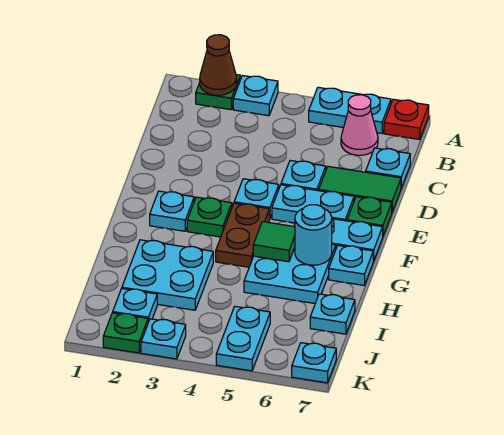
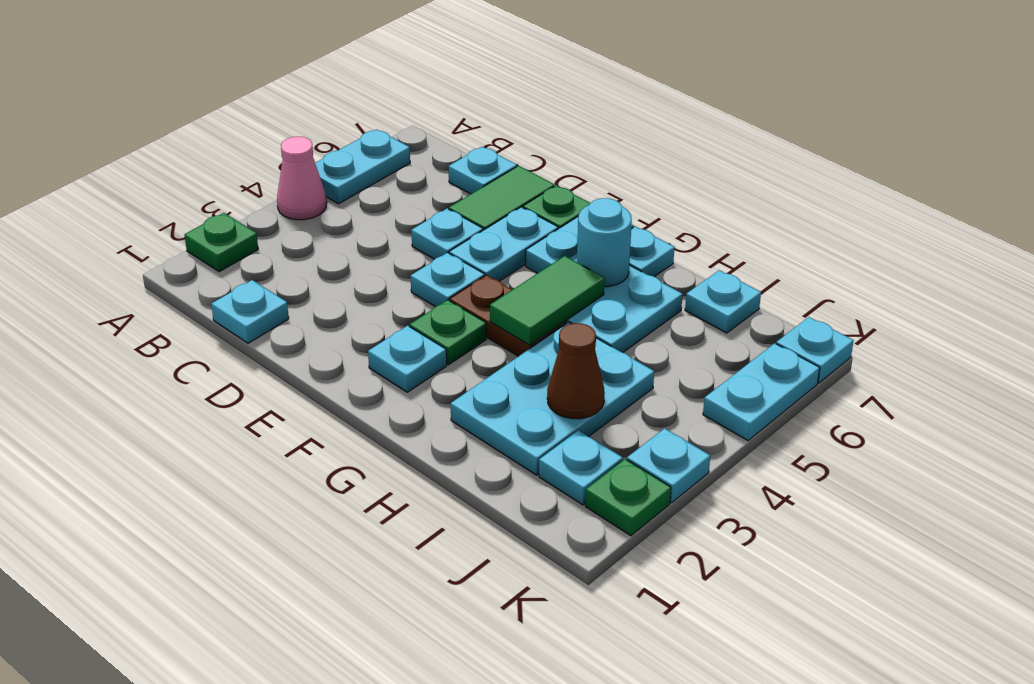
brown cone A2 level 2 -> brown cone I3 level 2
cyan plate A3 level 1 -> cyan plate C1 level 1
red plate A7 level 1 -> none
pink cone B6 level 1 -> pink cone A4 level 1
green tile G5 level 2 -> green tile G4:G5 level 2
cyan plate H2:I3 level 1 -> cyan plate H2:I4 level 1
cyan plate J5:K5 level 1 -> cyan plate K5:K6 level 1

